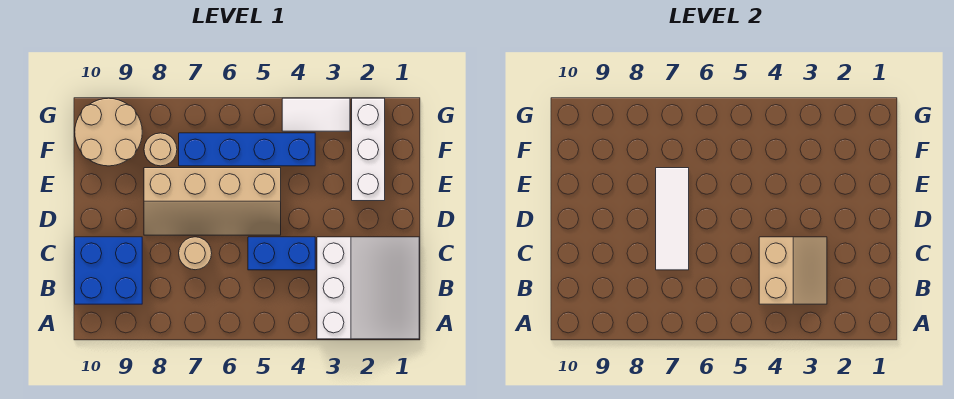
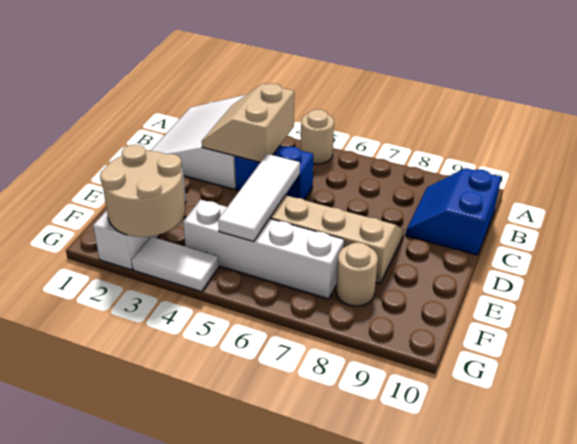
blue brick B9:C10 level 1 -> blue slope B9:C10 level 1 top 10
tan round brick C7 level 1 -> tan round brick A5 level 1
white tile C7:E7 level 2 -> white tile D5:F5 level 2
blue brick F4:F7 level 1 -> white brick F4:F7 level 1
tan round brick F9:G10 level 1 -> tan round brick F2:G3 level 2

